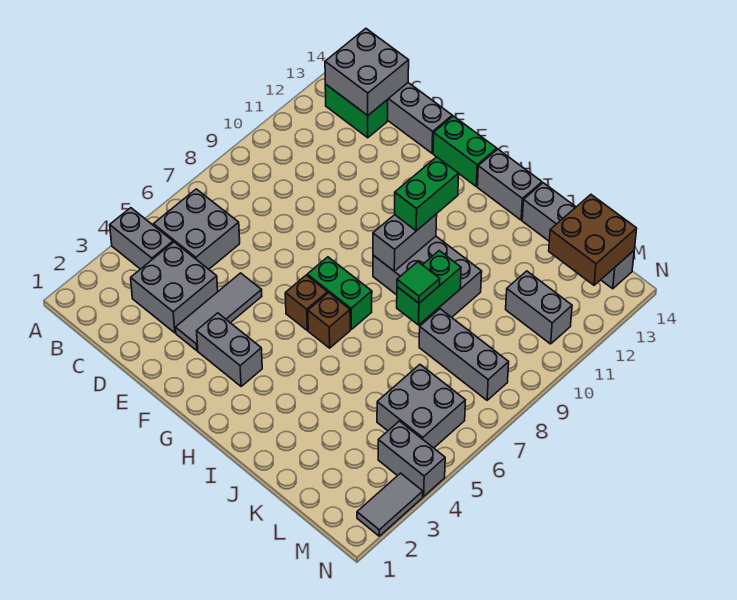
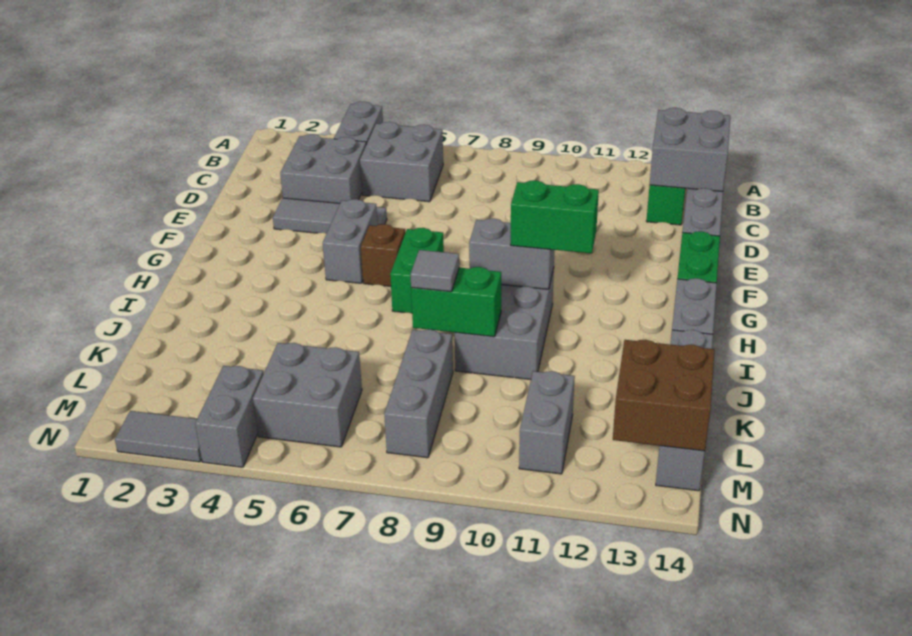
grey brick F3:G3 level 1 -> grey brick F5:G5 level 1
brown brick H6 level 1 -> none
green tile J8 level 3 -> grey tile J8 level 3

